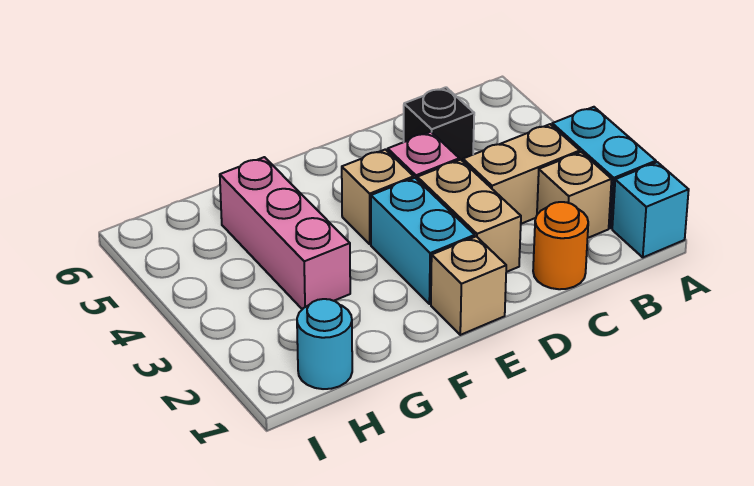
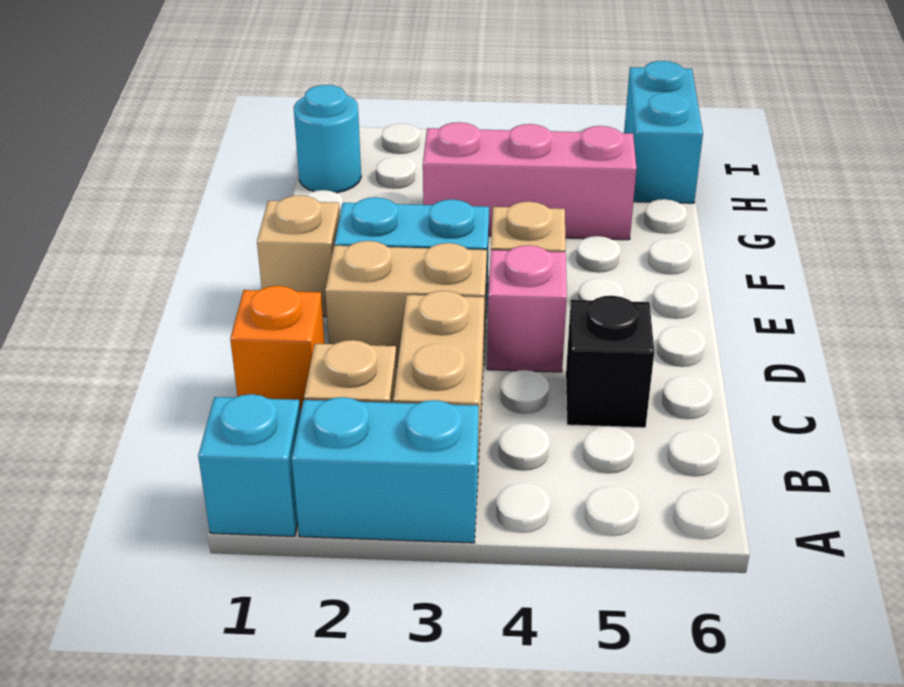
orange round brick C1 level 1 -> orange brick C1 level 1
none -> cyan brick H6:I6 level 1

